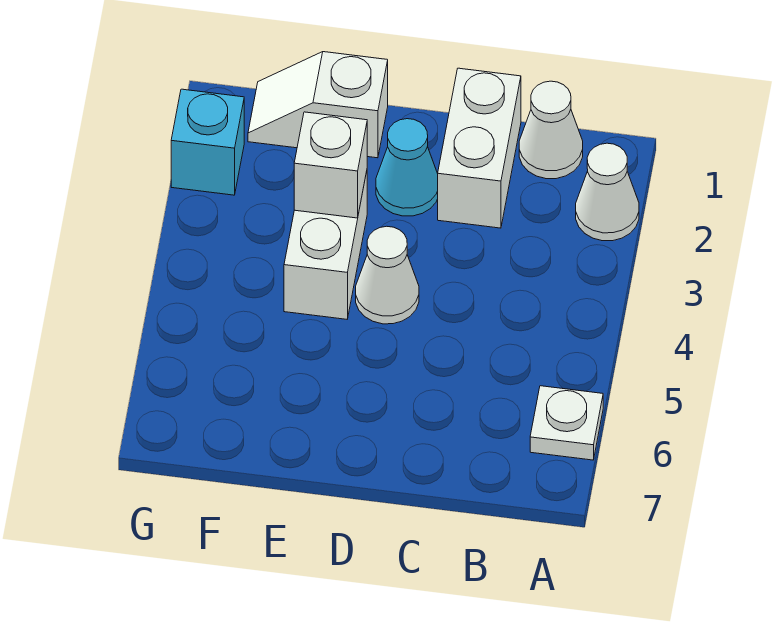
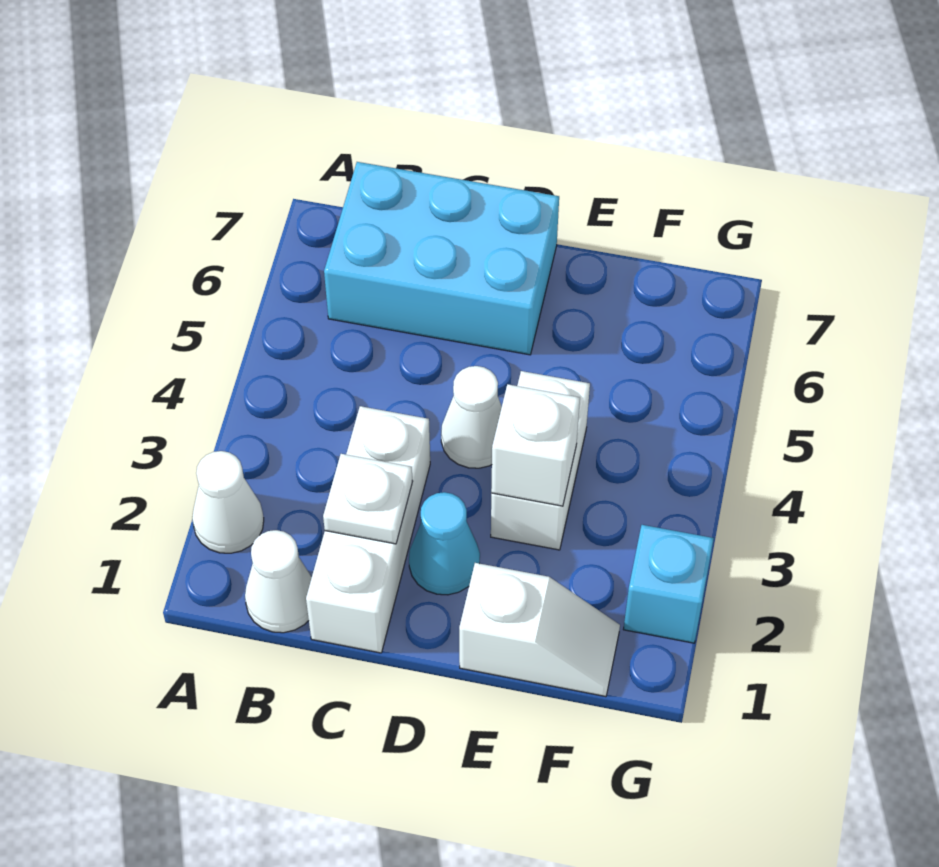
white plate A6 level 1 -> white plate C2 level 2
none -> cyan brick B6:D7 level 1
white brick C1:C2 level 1 -> white brick C1:C3 level 1

